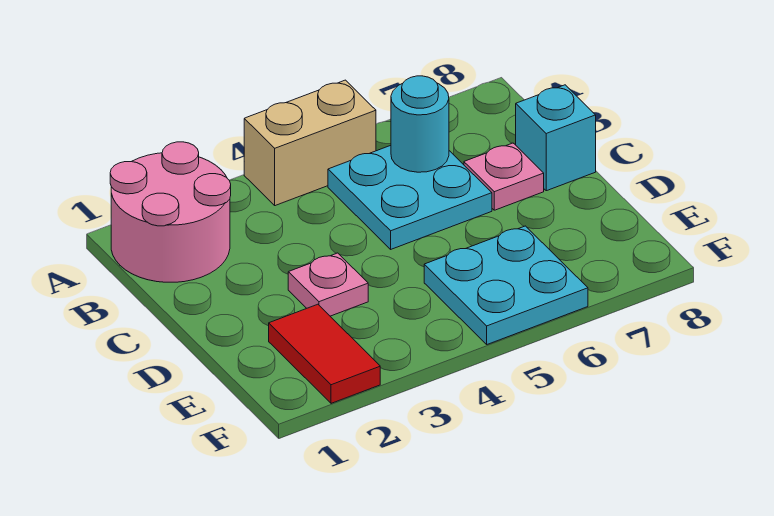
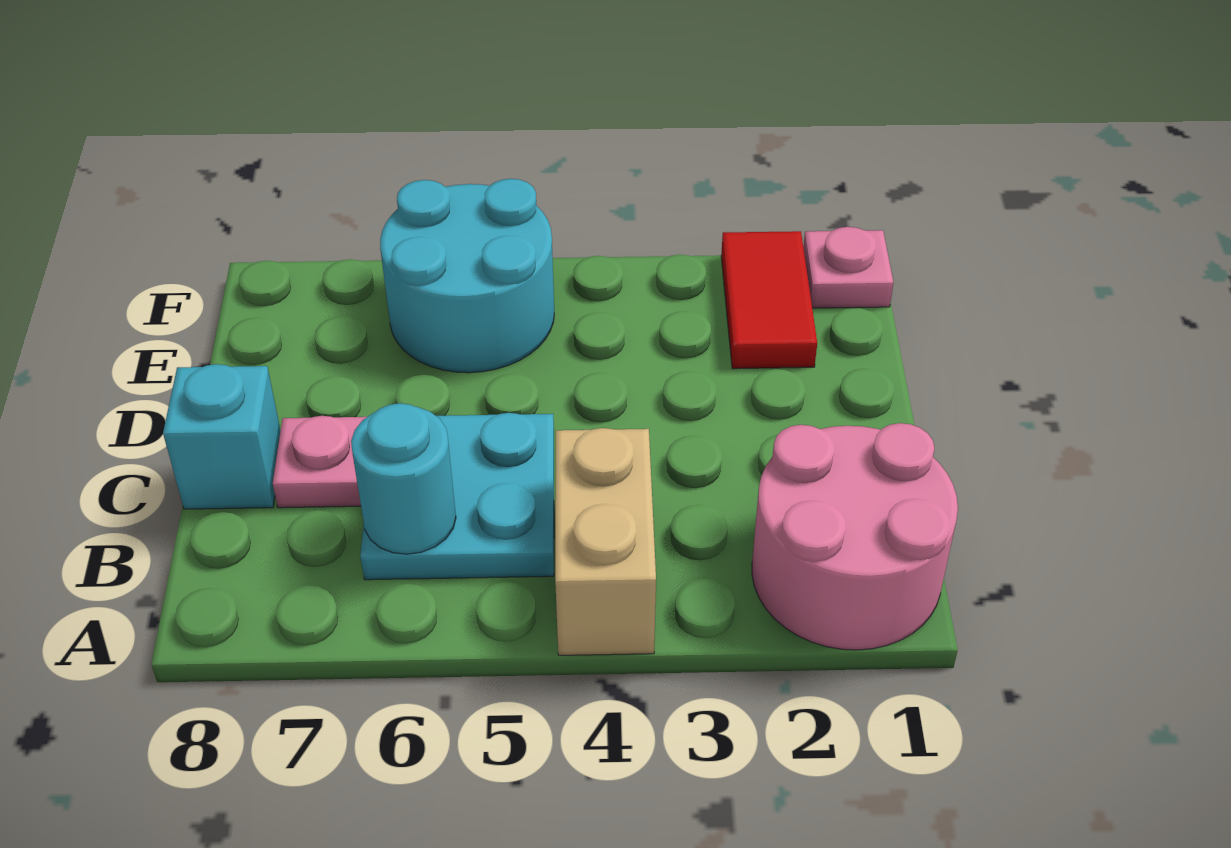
tan brick A4:A5 level 1 -> tan brick A4:B4 level 1
pink plate D3 level 1 -> pink plate F1 level 1
cyan plate E5:F6 level 1 -> cyan round brick E5:F6 level 1

